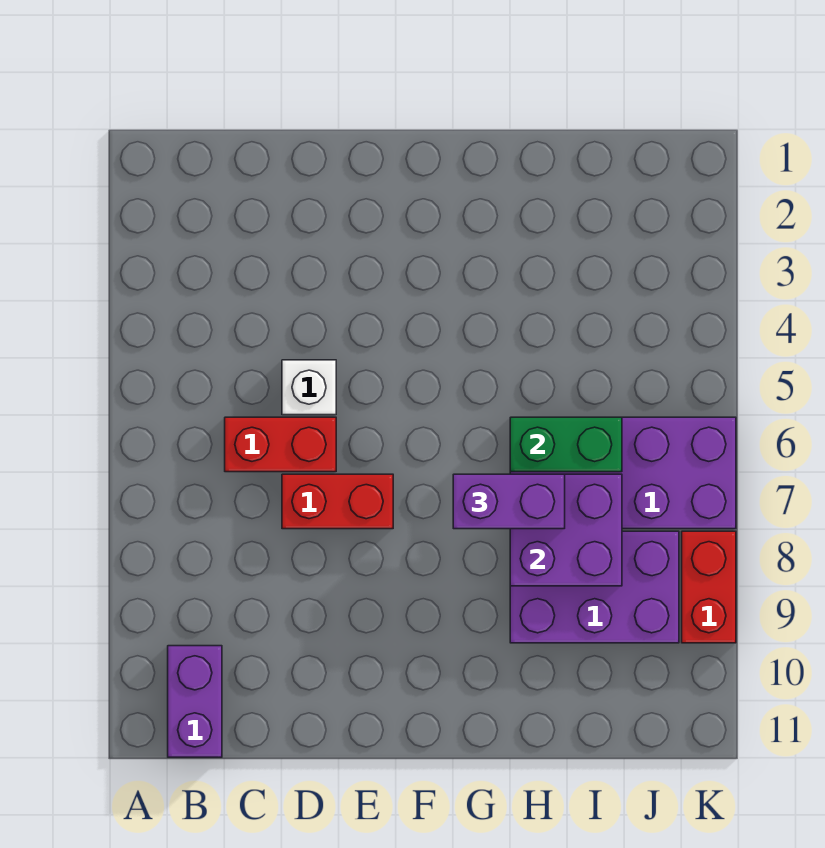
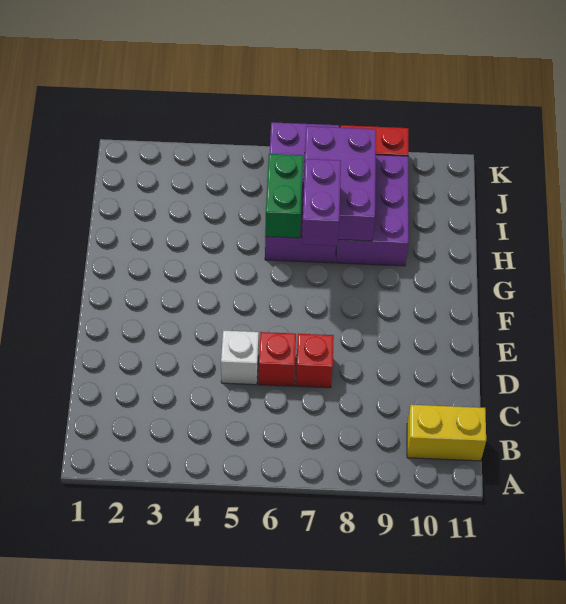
purple brick B10:B11 level 1 -> yellow brick B10:B11 level 1
red brick C6:D6 level 1 -> red brick D6 level 1
red brick D7:E7 level 1 -> red brick D7 level 1
purple brick H7:I8 level 2 -> purple brick H7:J8 level 2

